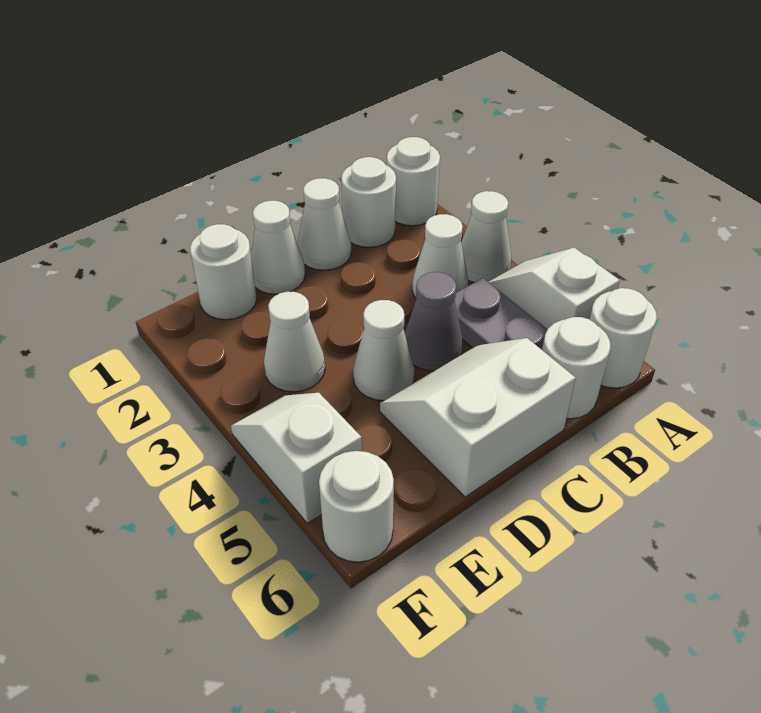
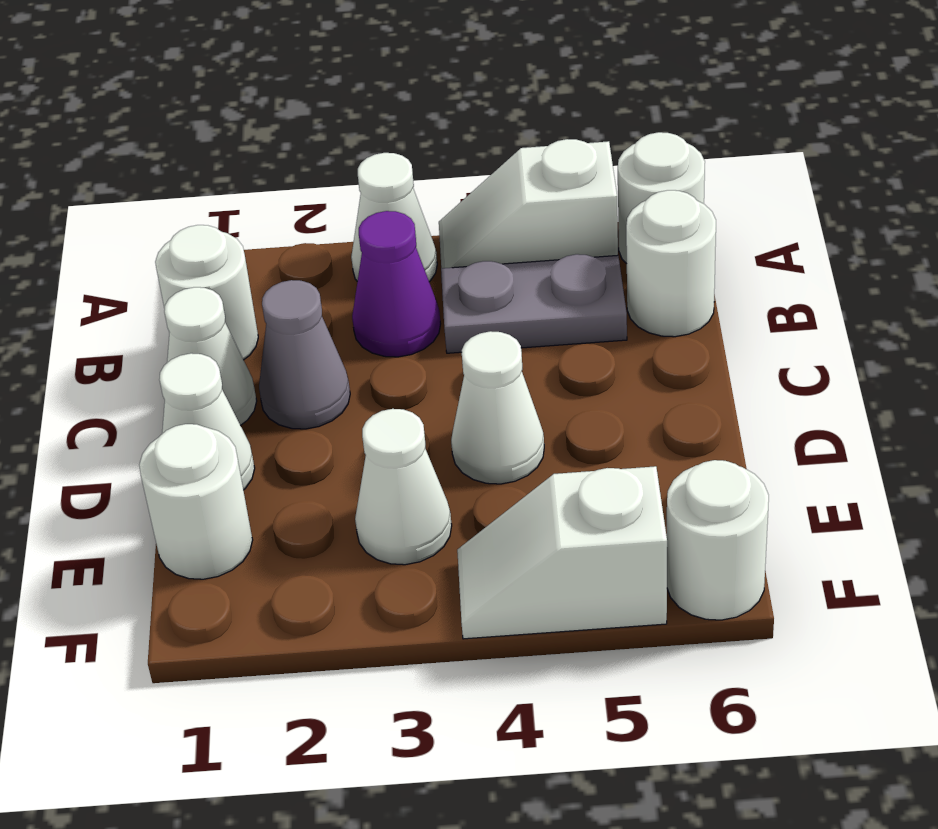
white round brick A1 level 1 -> none
white cone B3 level 1 -> purple cone B3 level 1
grey cone C4 level 1 -> grey cone C2 level 1
white slope C5:D6 level 1 top 6 -> none

